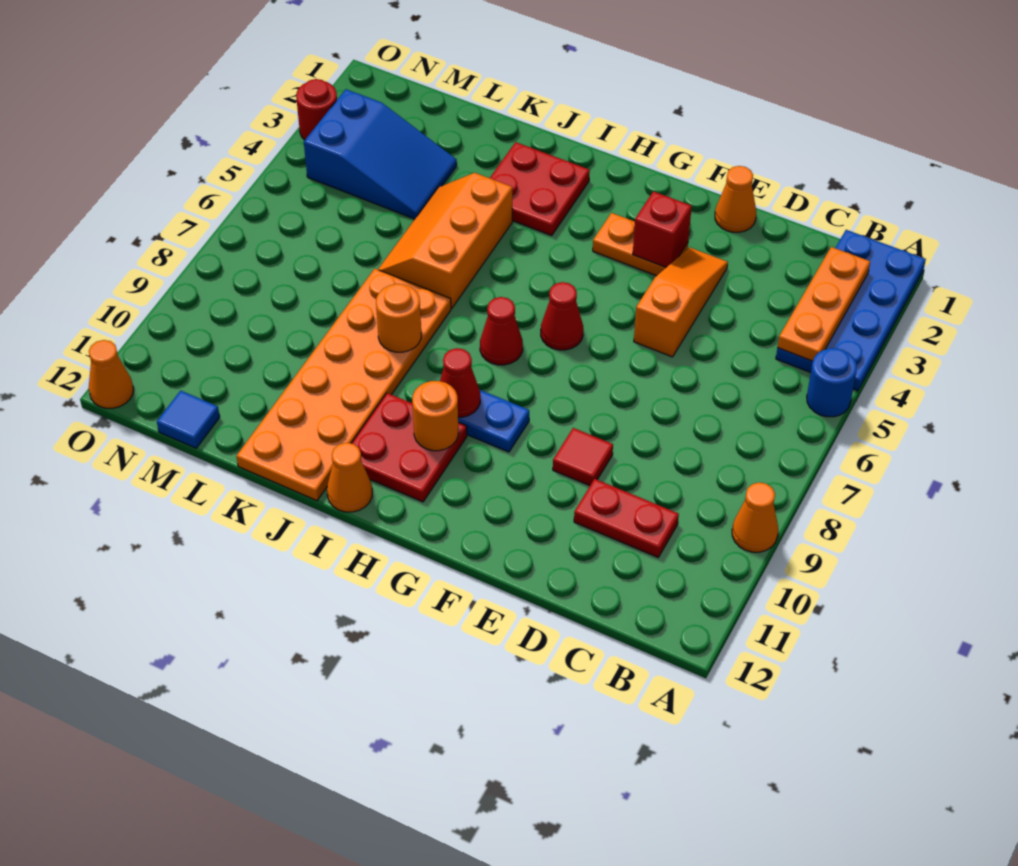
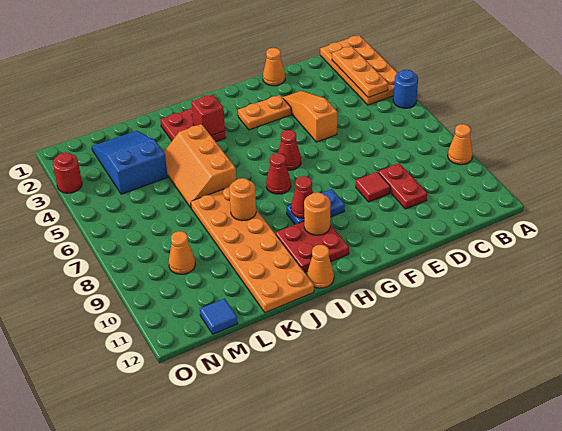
blue plate A1:B4 level 1 -> orange plate A1:B4 level 1
red plate C10:D10 level 1 -> red plate D9:D10 level 1
red brick F3 level 2 -> red brick I3 level 2
blue slope L3:N4 level 1 top N -> blue slope L2:M4 level 1 top 4
orange cone O12 level 1 -> orange cone M9 level 1

